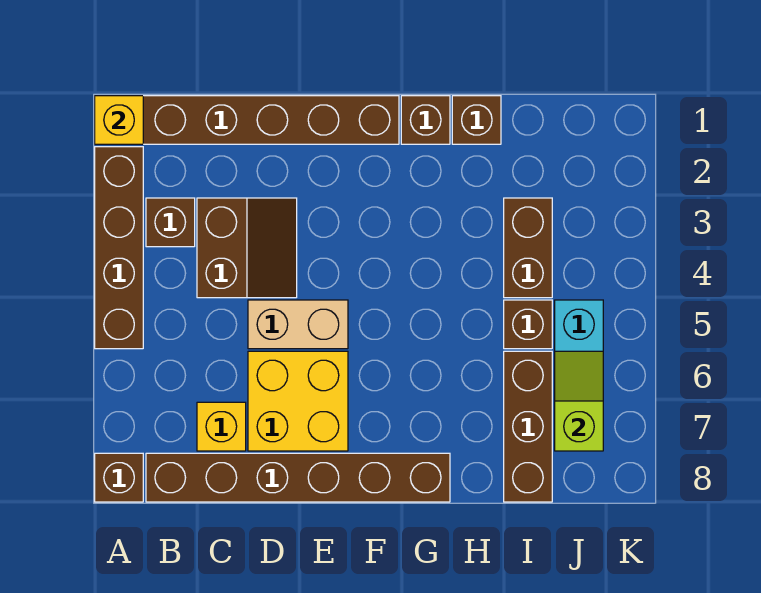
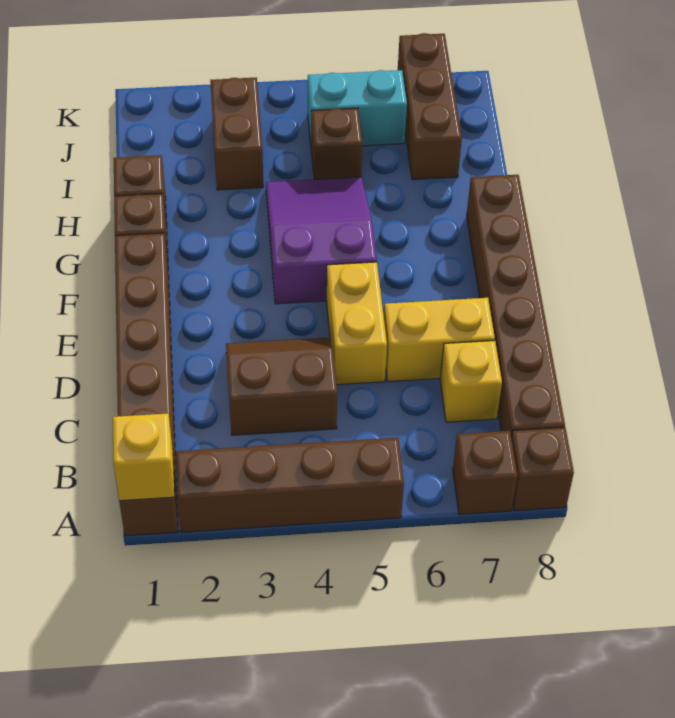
brown brick B3 level 1 -> brown brick A7 level 1
tan brick D5:E5 level 1 -> yellow brick D5:E5 level 1
yellow brick D6:E7 level 1 -> yellow brick D6:D7 level 1
none -> purple slope F4:H5 level 1 top F
brown brick I3:I4 level 1 -> brown brick I3:J3 level 1
brown brick I6:I8 level 1 -> brown brick I7:K7 level 1
lime slope J6:J7 level 2 top 7 -> none

